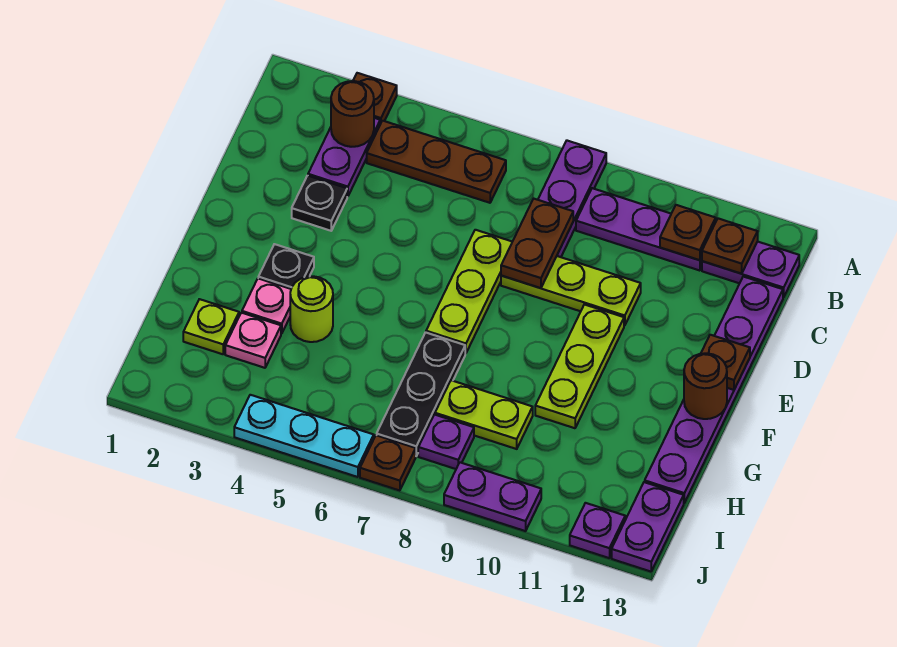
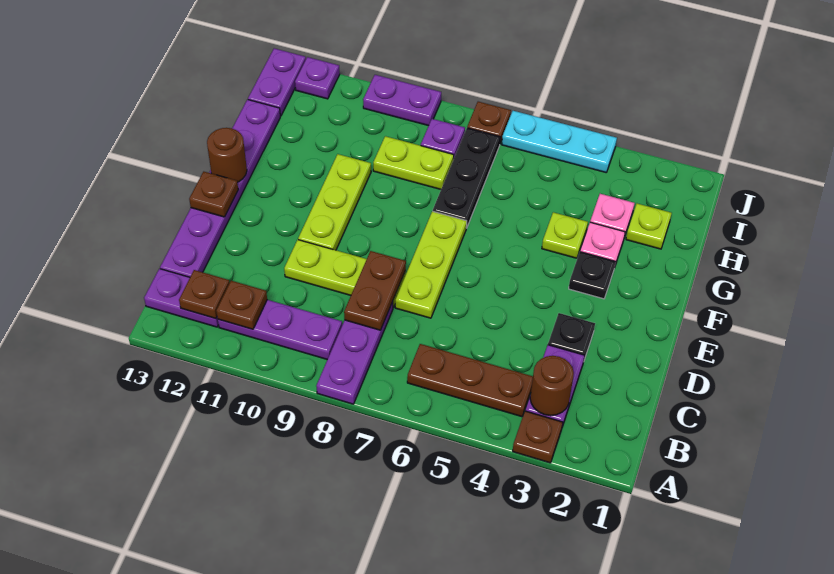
lime round brick G4 level 1 -> lime plate G4 level 1

